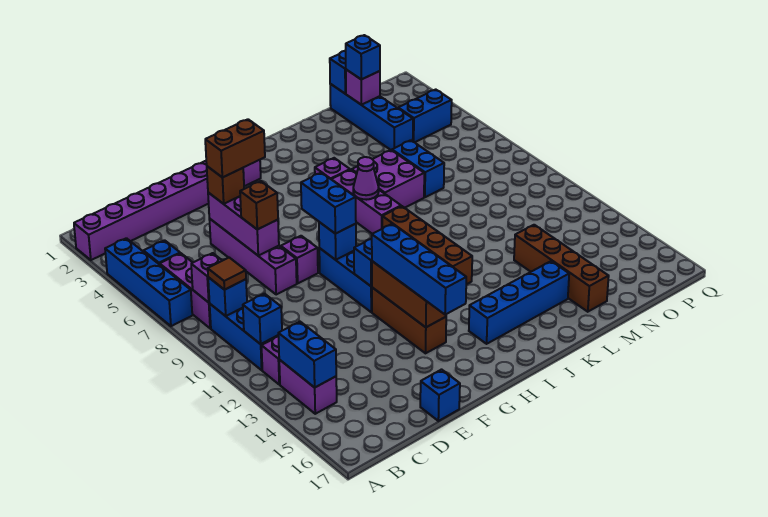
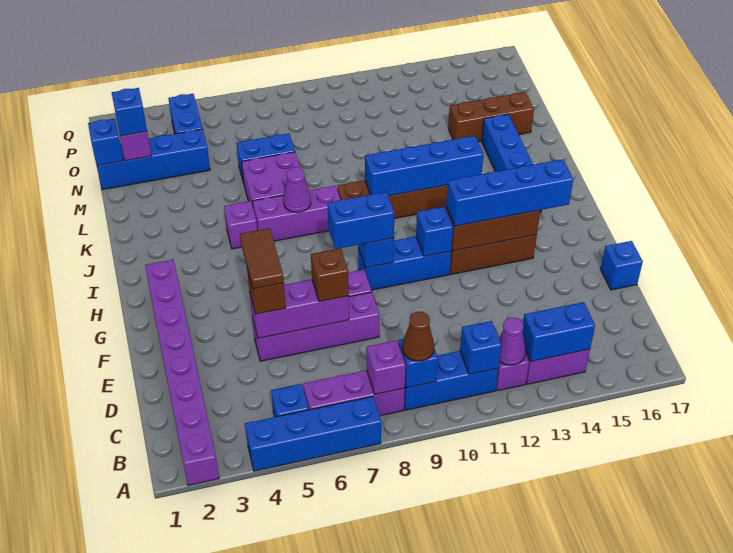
brown tile B9 level 3 -> brown cone B9 level 3
none -> purple cone B12 level 2
brown brick E5:F5 level 4 -> brown tile E5:F5 level 4
none -> blue brick J10:J13 level 2
brown brick M13:M16 level 1 -> brown brick M14:M16 level 1

